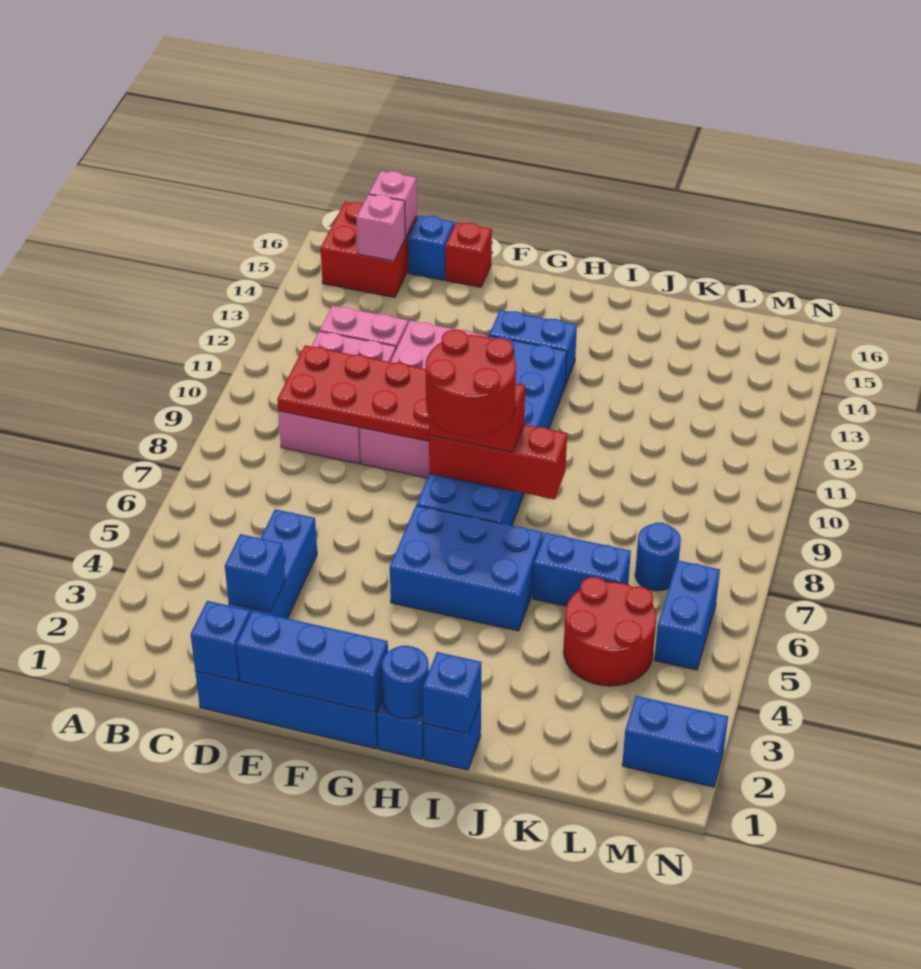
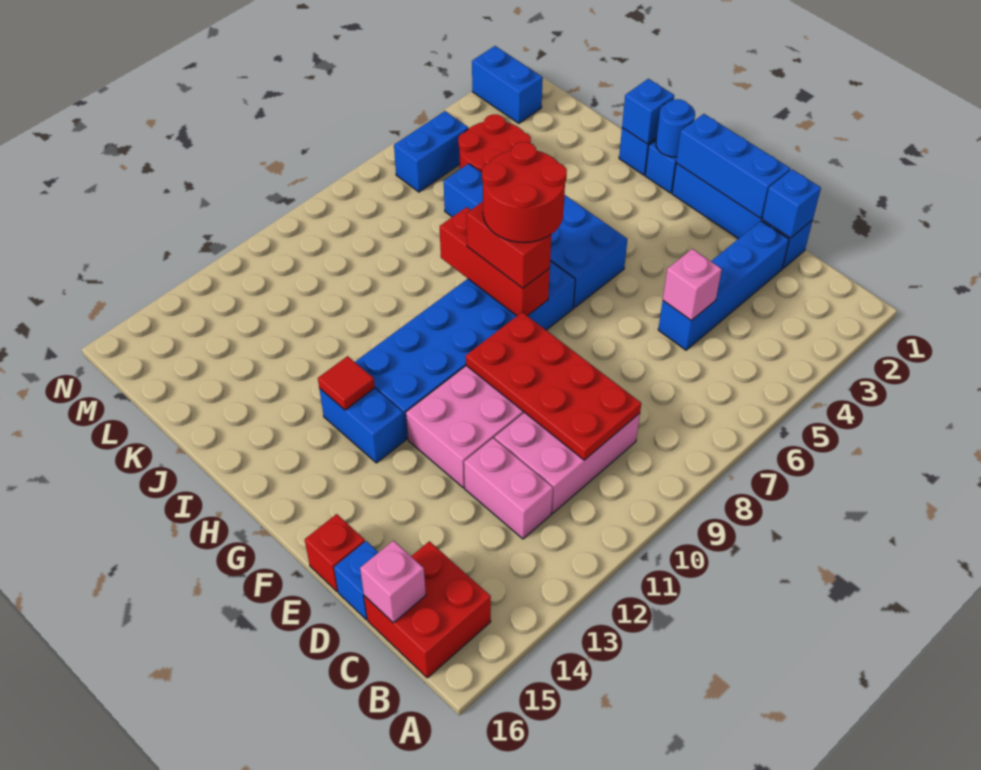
pink brick C15 level 2 -> pink brick D5 level 2
blue brick D3 level 2 -> none
none -> red tile H13 level 2
blue round brick L7 level 1 -> none

